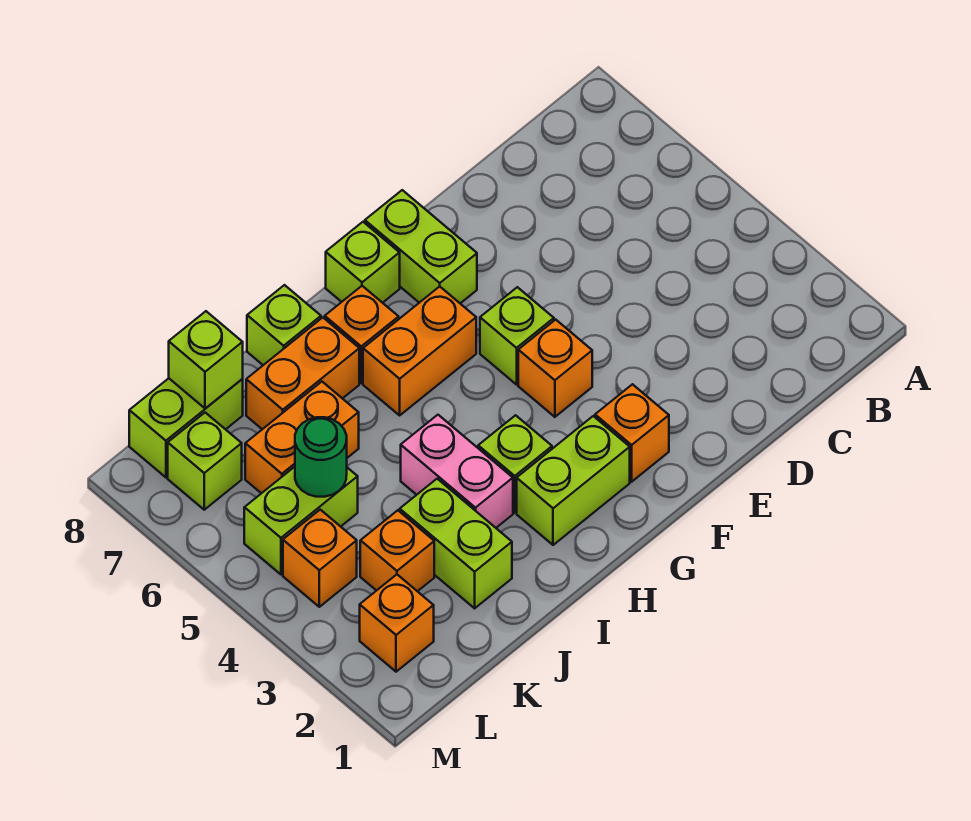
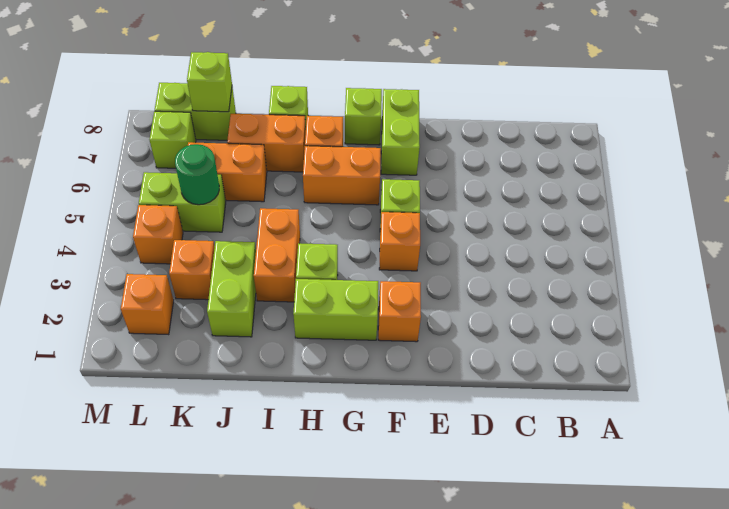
pink brick I3:I4 level 1 -> orange brick I3:I4 level 1

